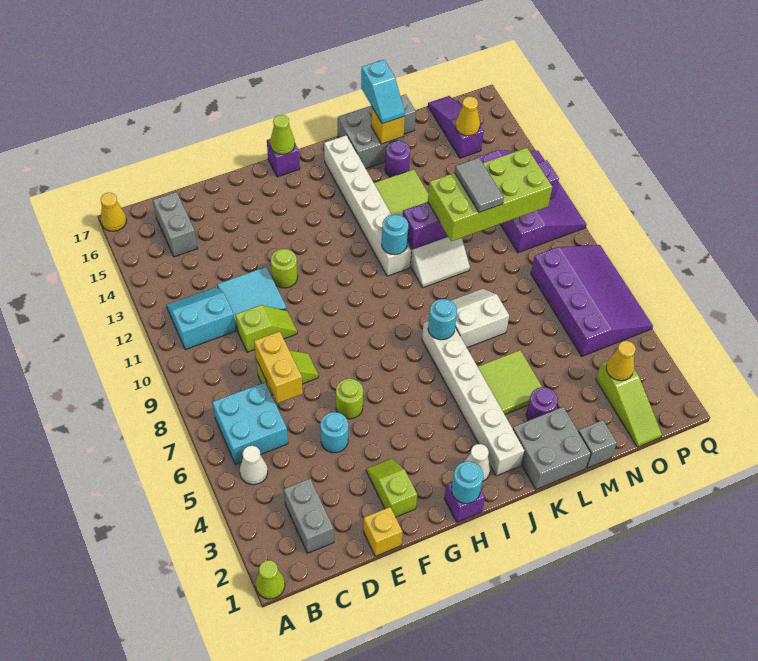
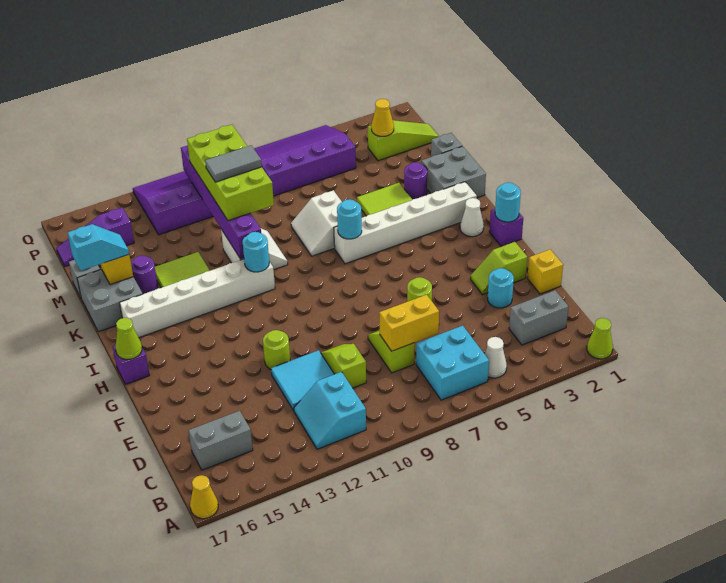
cyan round brick E5 level 1 -> cyan round brick E3 level 1
yellow cone O15 level 2 -> none

